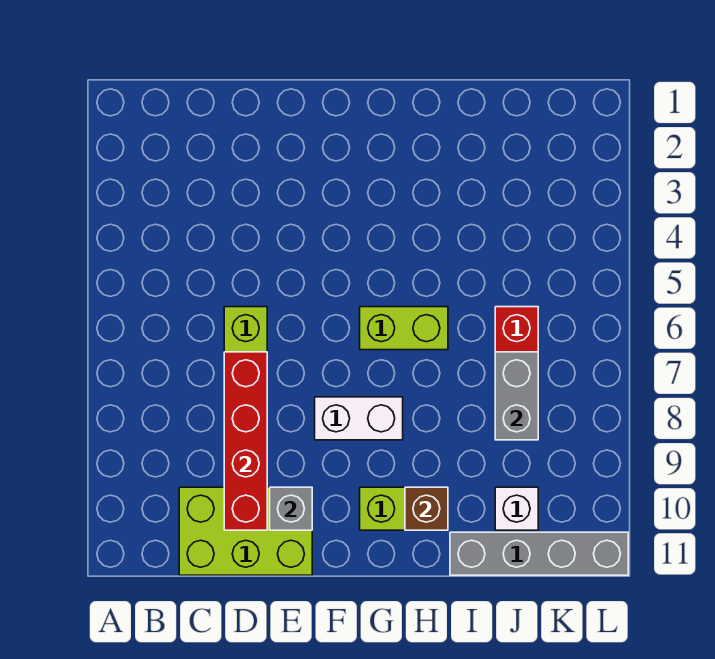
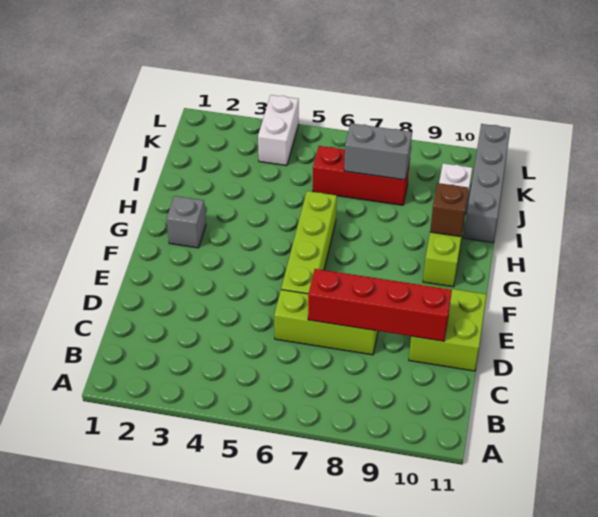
lime brick C10:E11 level 1 -> lime brick D10:E11 level 1
grey brick E10 level 2 -> grey brick G2 level 1
white brick F8:G8 level 1 -> white brick K4:L4 level 1
lime brick G6:H6 level 1 -> lime brick E6:H6 level 1

